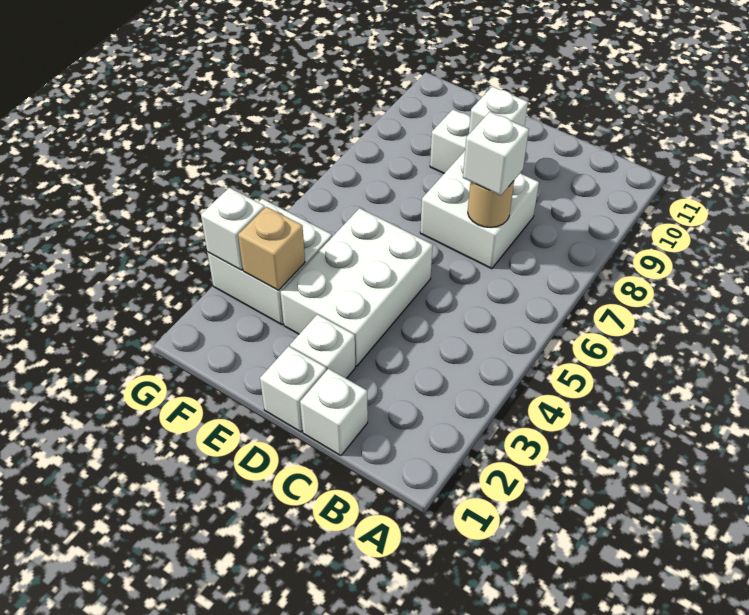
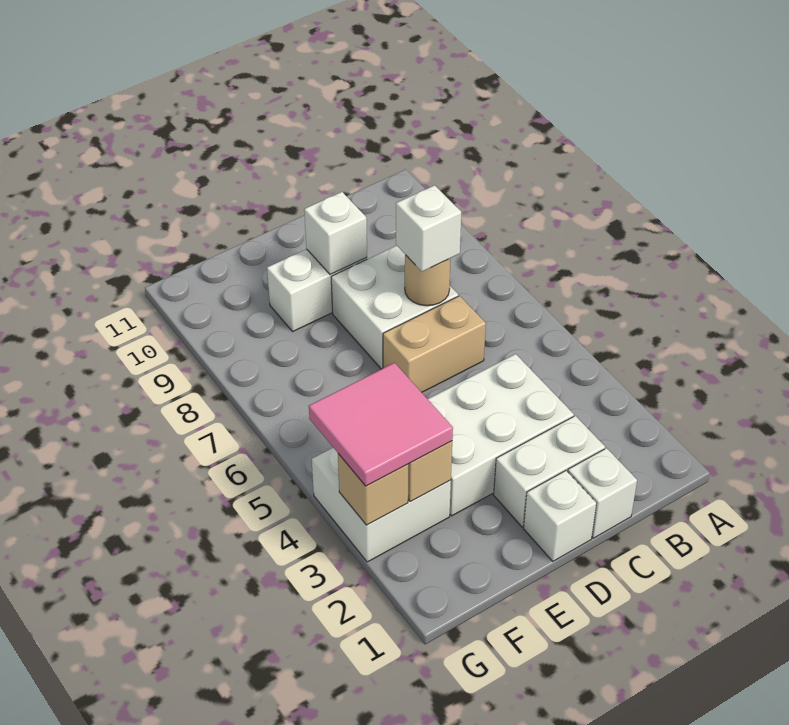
none -> tan brick C6:D6 level 1
white brick D2 level 1 -> white brick C2:D2 level 1
white brick D3:E5 level 1 -> white brick C3:E4 level 1
none -> pink tile F3:G4 level 3
white brick G3 level 2 -> tan brick G3 level 2

